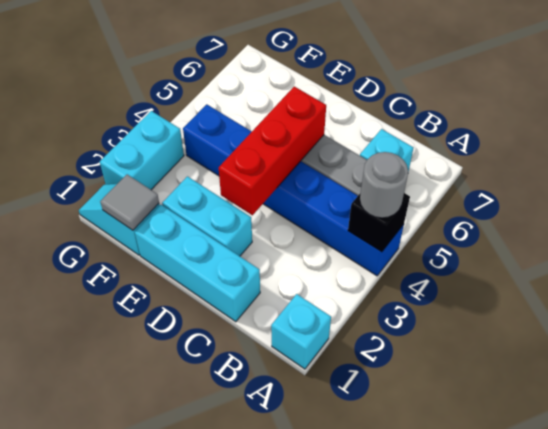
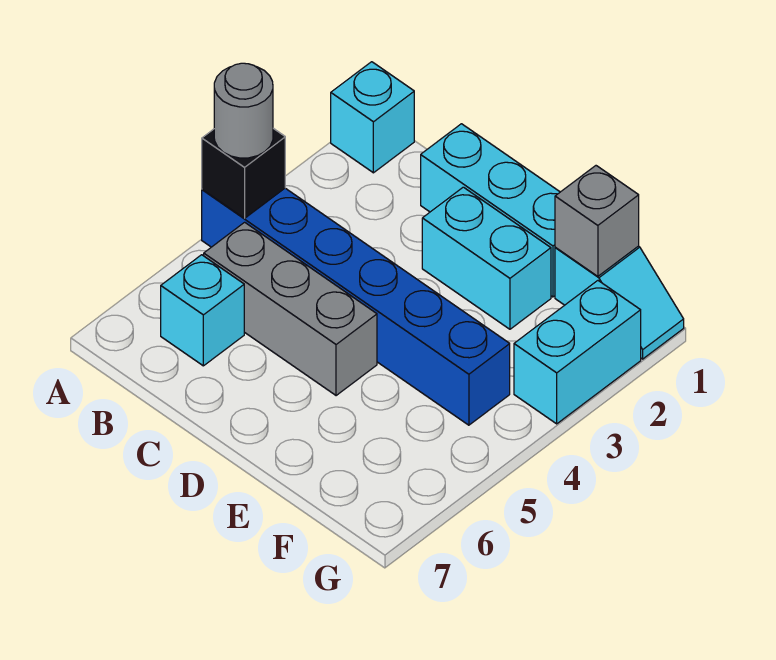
red brick D3:D5 level 2 -> none
grey tile F1 level 2 -> grey brick F1 level 2

